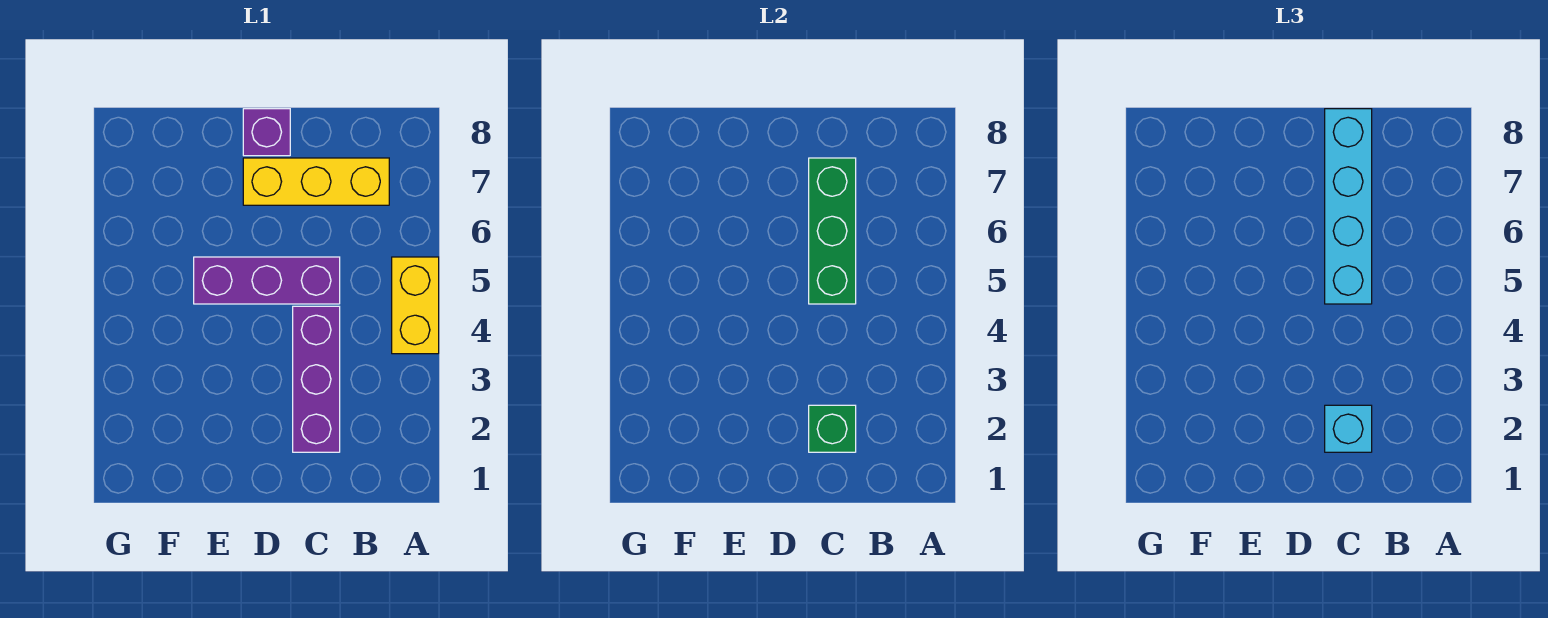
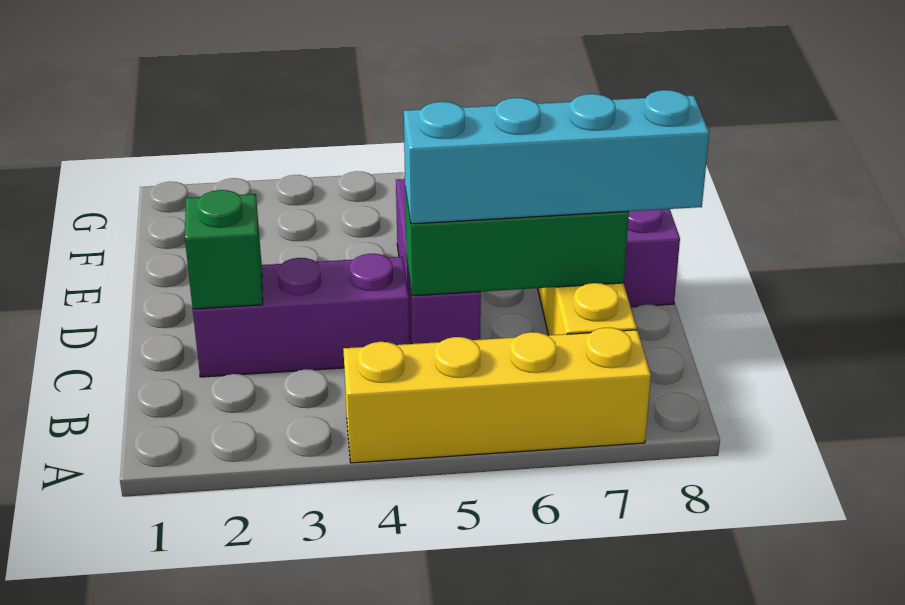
yellow brick A4:A5 level 1 -> yellow brick A4:A7 level 1
cyan brick C2 level 3 -> none

